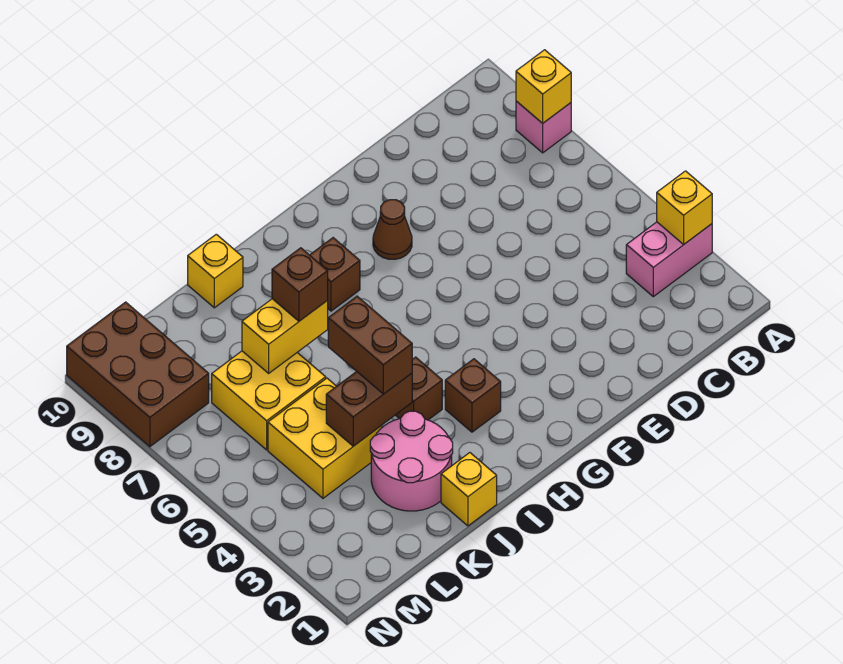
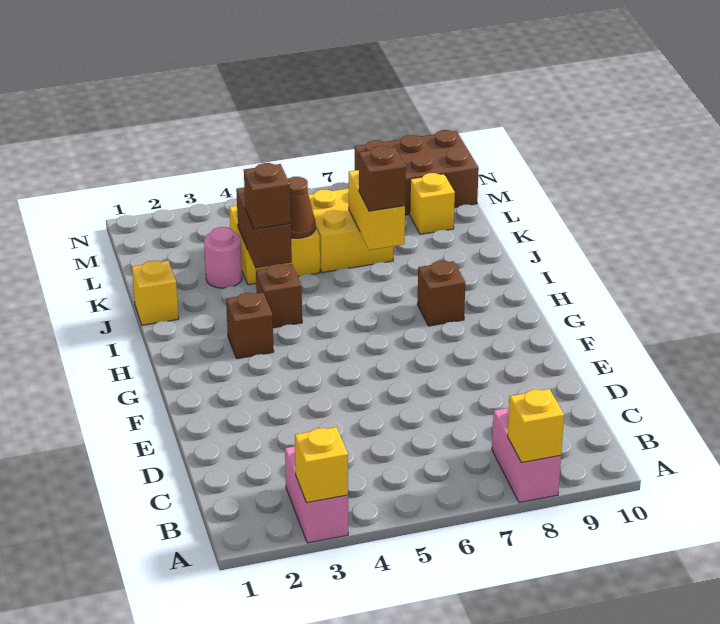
pink brick A8 level 1 -> pink brick A8:B8 level 1
brown cone F8 level 1 -> brown cone K5 level 2
pink round brick J2:K3 level 1 -> pink round brick K3 level 1
brown brick J4:J5 level 3 -> brown brick J4 level 3
yellow brick J10 level 1 -> yellow brick L9 level 1

